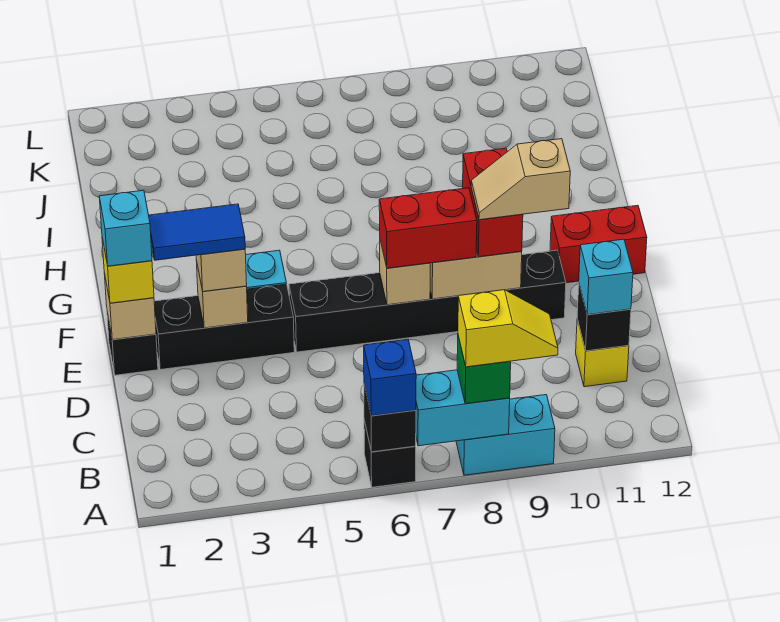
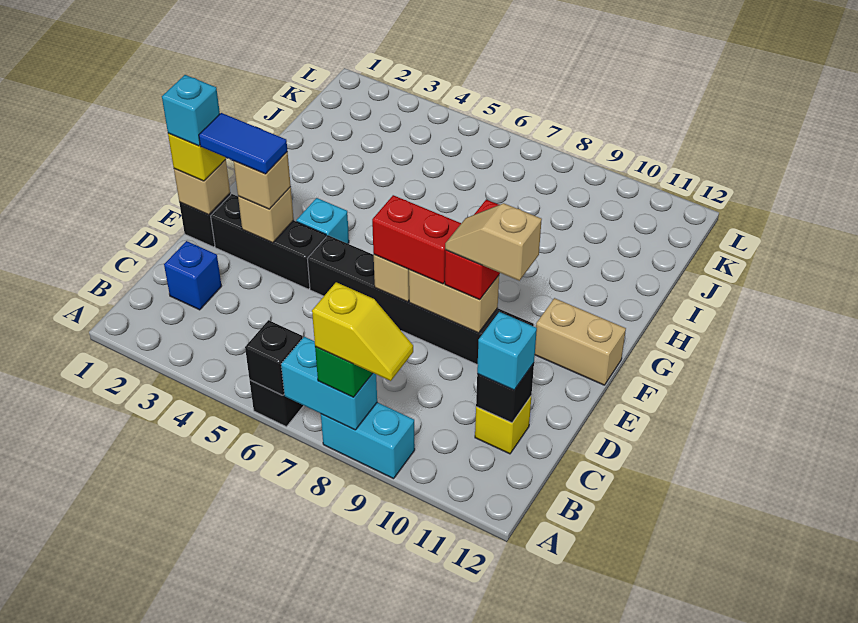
blue brick A6 level 3 -> blue brick C2 level 1
red brick F11:F12 level 1 -> tan brick F11:F12 level 1

